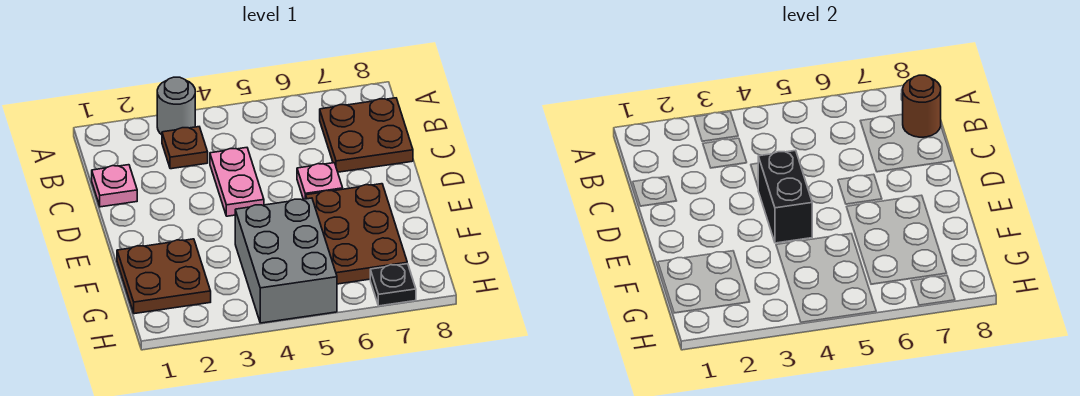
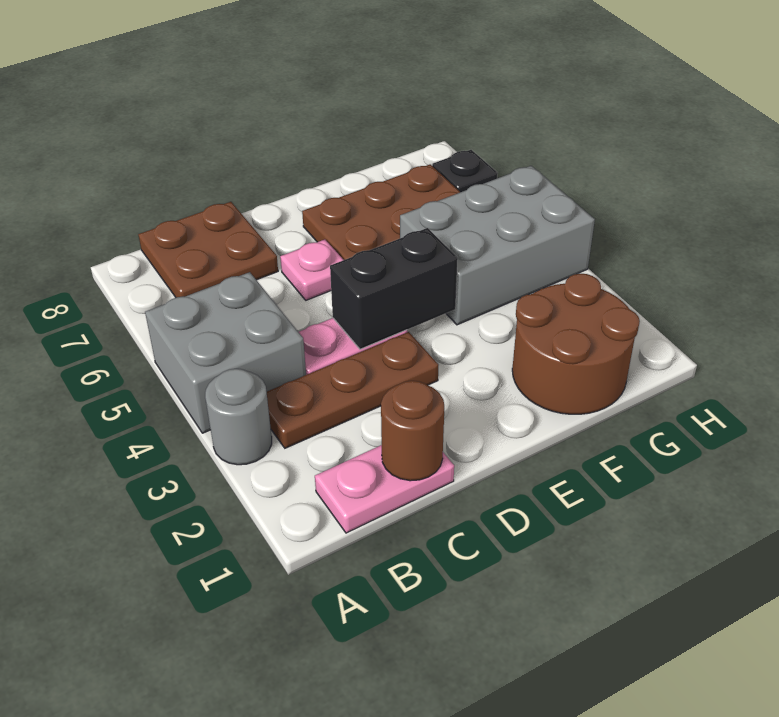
none -> grey brick A4:B5 level 1
brown plate B3 level 1 -> brown plate B3:D3 level 1
brown round brick B8 level 2 -> brown round brick C1 level 2
pink plate C1 level 1 -> pink plate B1:C1 level 1
brown plate F1:G2 level 1 -> brown round brick F1:G2 level 1

